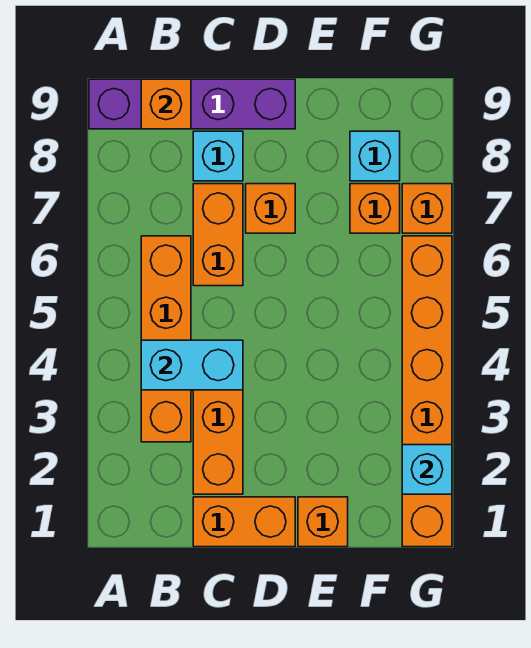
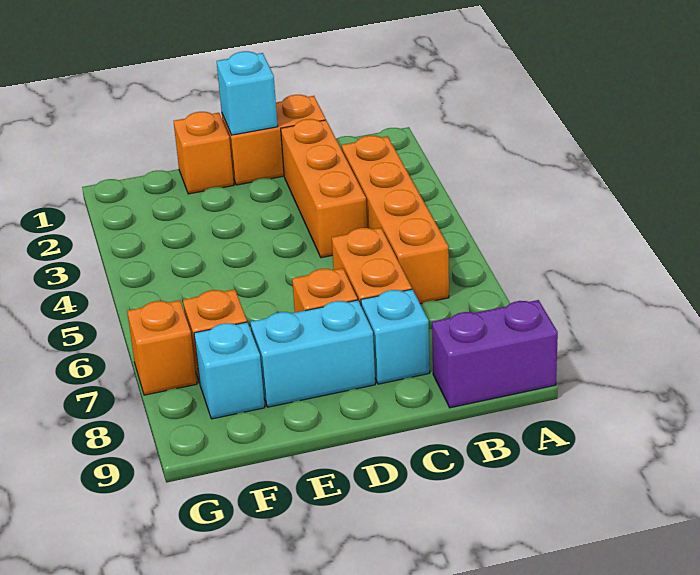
purple brick A9:D9 level 1 -> purple brick A9:B9 level 1
cyan brick B4:C4 level 2 -> cyan brick D8:E8 level 1
orange brick B9 level 2 -> none
orange brick G1:G6 level 1 -> none
cyan brick G2 level 2 -> cyan brick D1 level 2

